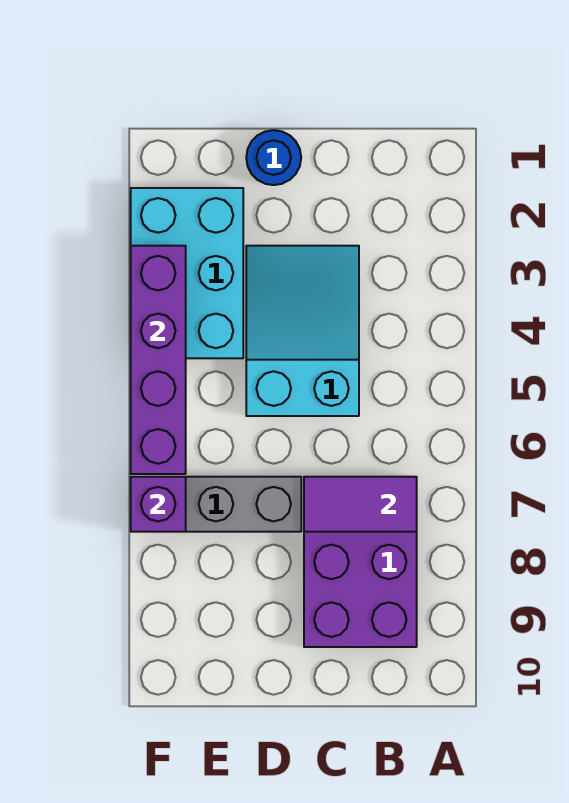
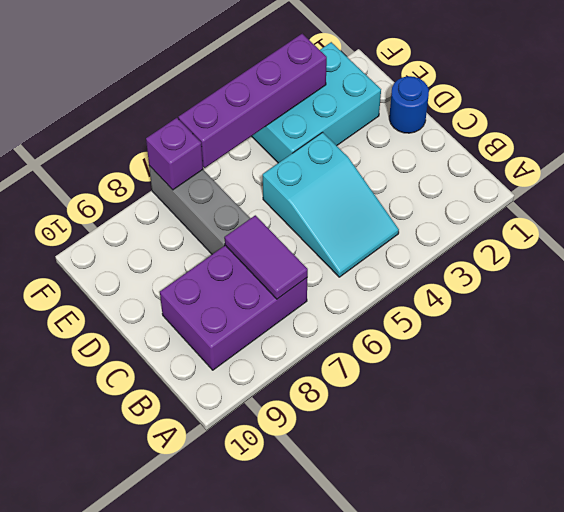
cyan slope C3:D5 level 1 top 5 -> cyan slope B4:D5 level 1 top D

